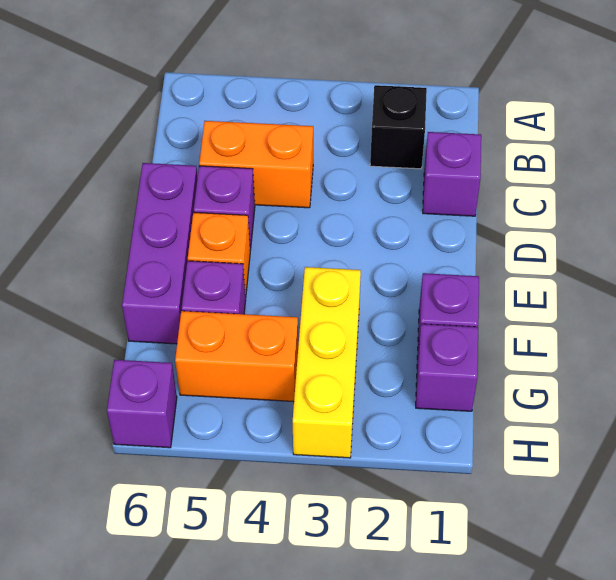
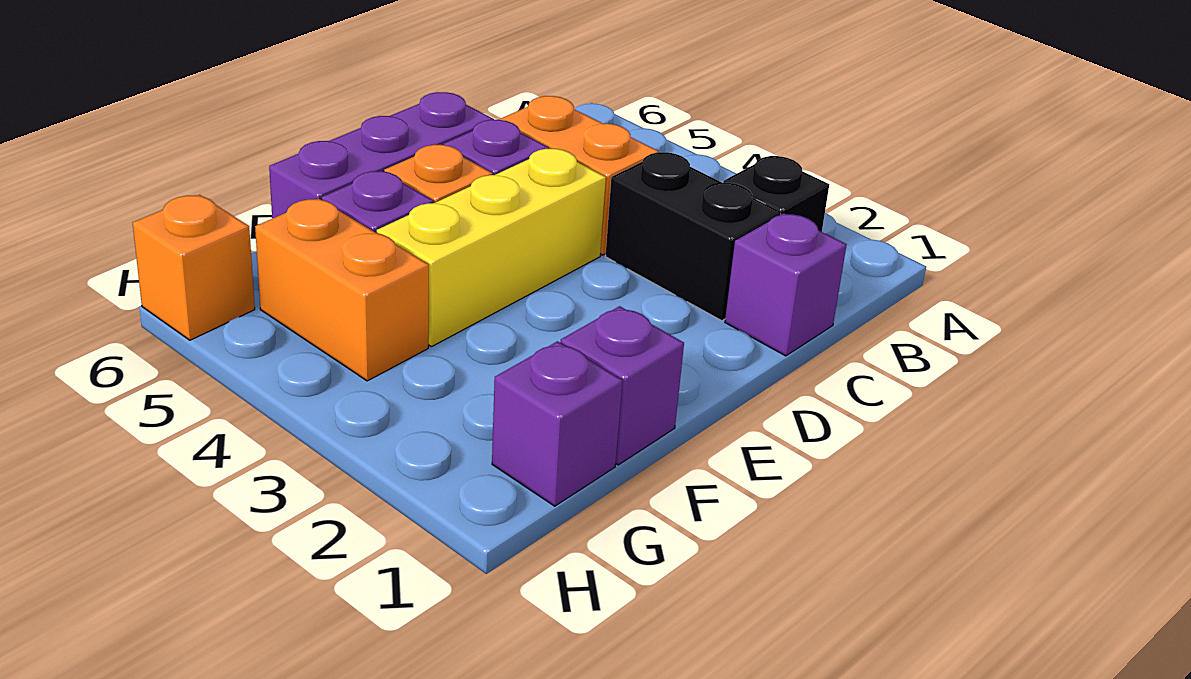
none -> black brick C2:C3 level 1
yellow brick F3:H3 level 1 -> yellow brick D4:F4 level 1
purple brick H6 level 1 -> orange brick H6 level 1

